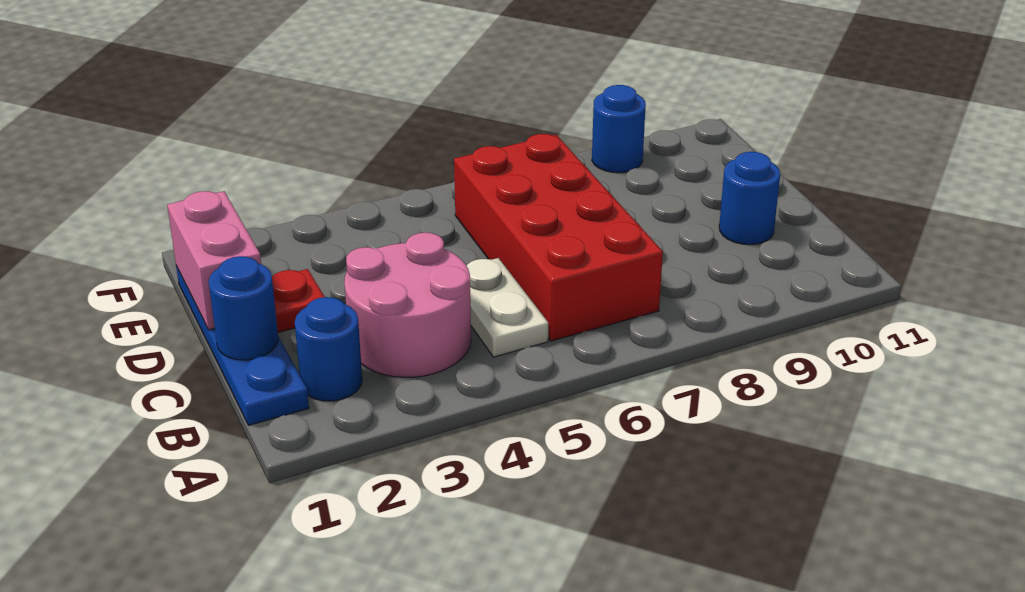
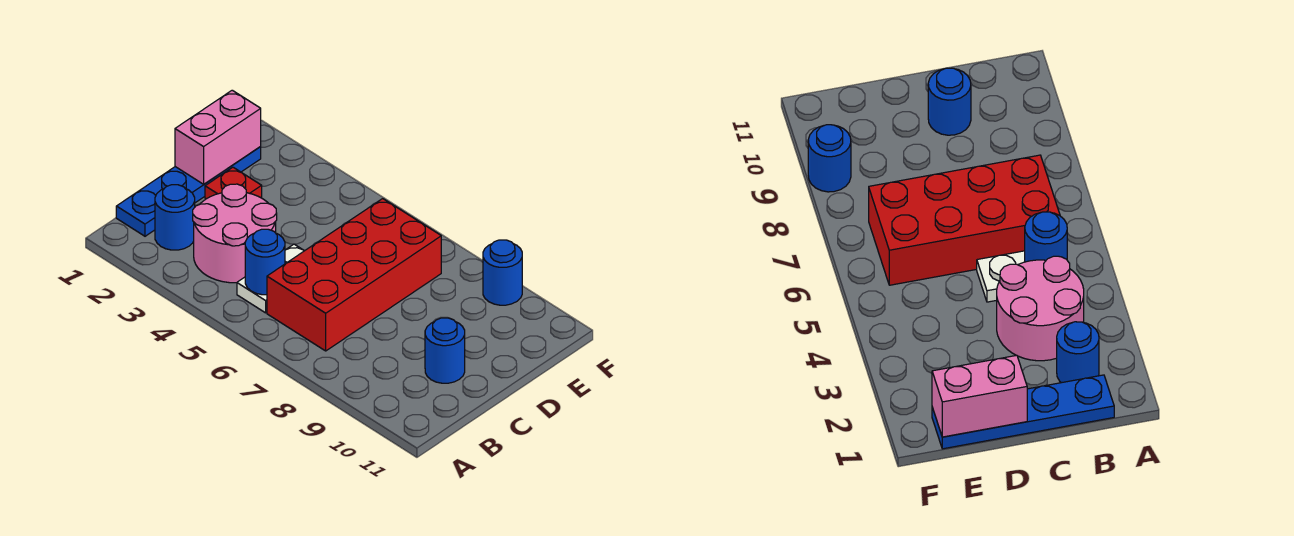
blue round brick C1 level 2 -> blue round brick B5 level 2

